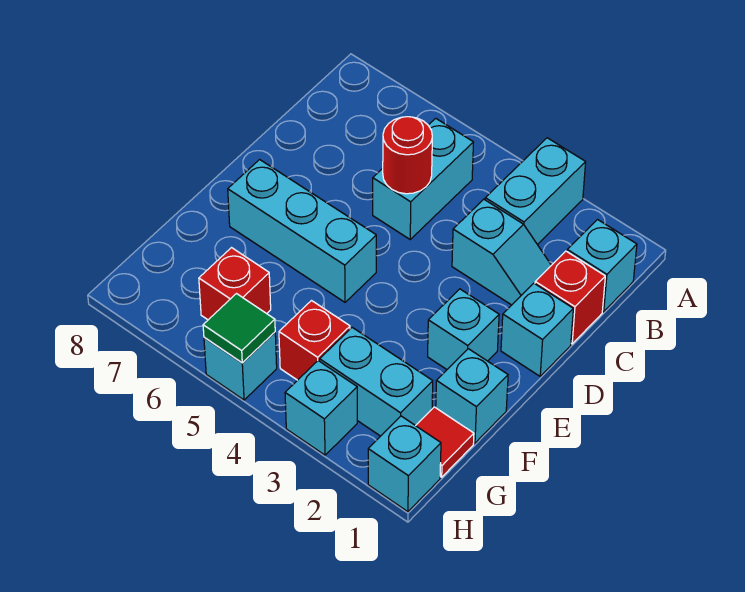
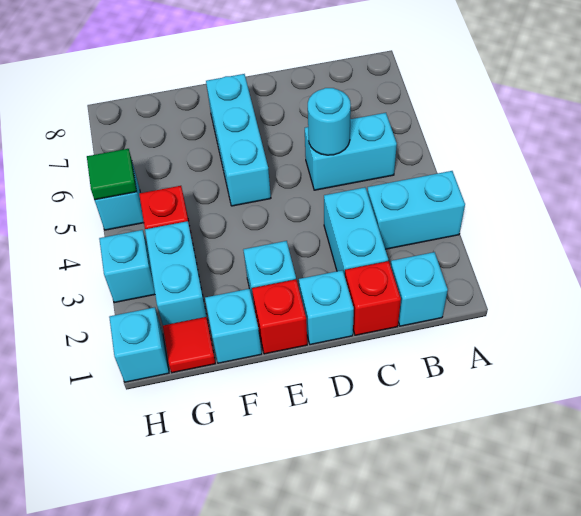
cyan slope C2:C3 level 1 top 3 -> cyan brick C2:C3 level 1
red round brick C5 level 2 -> cyan round brick C5 level 2
red brick G6 level 1 -> red brick E1 level 1

